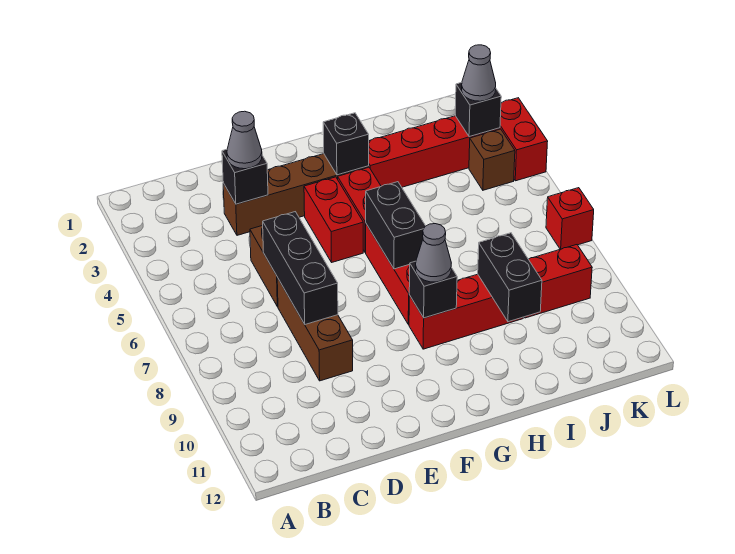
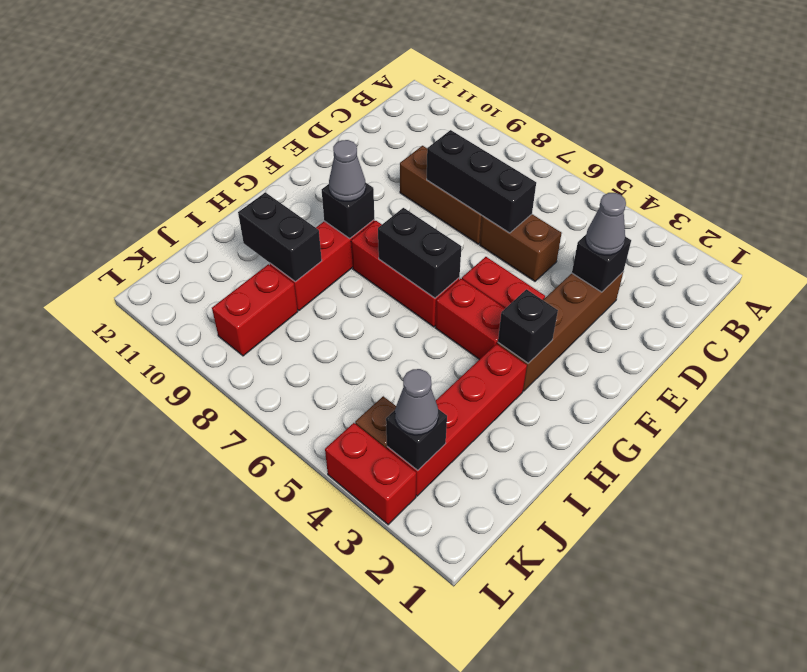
red brick L7 level 1 -> none

